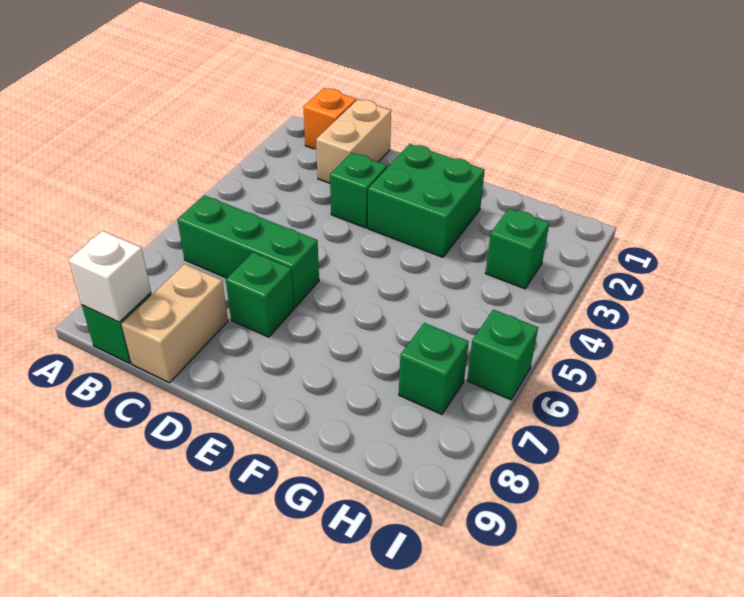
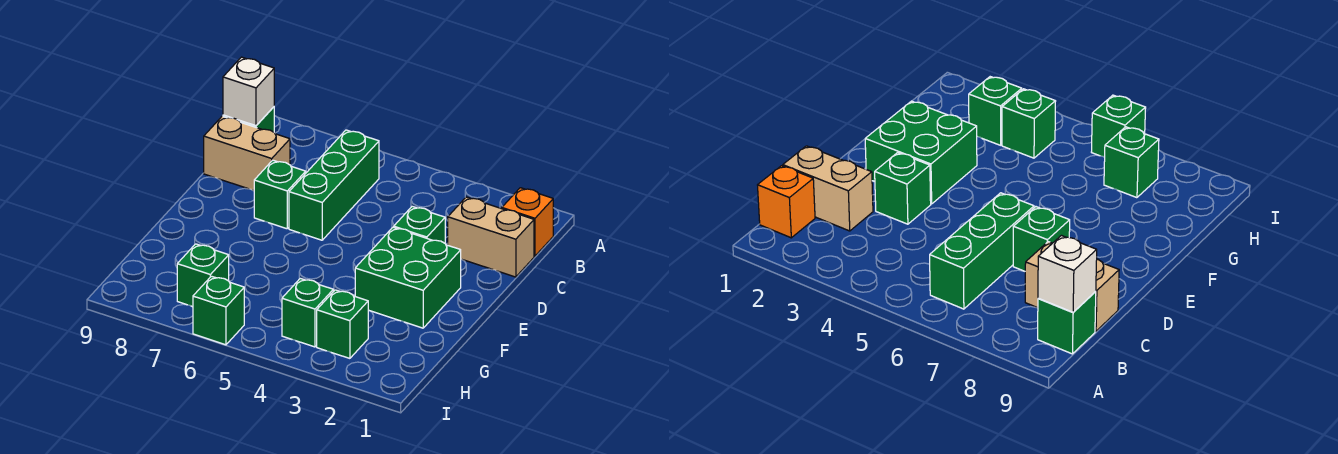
none -> green brick H4 level 1

